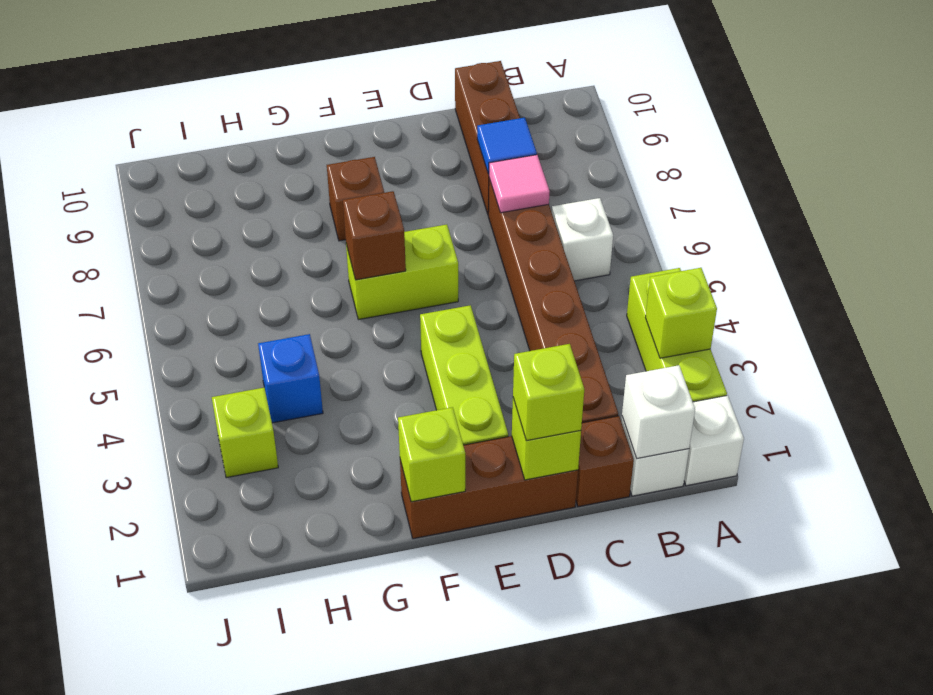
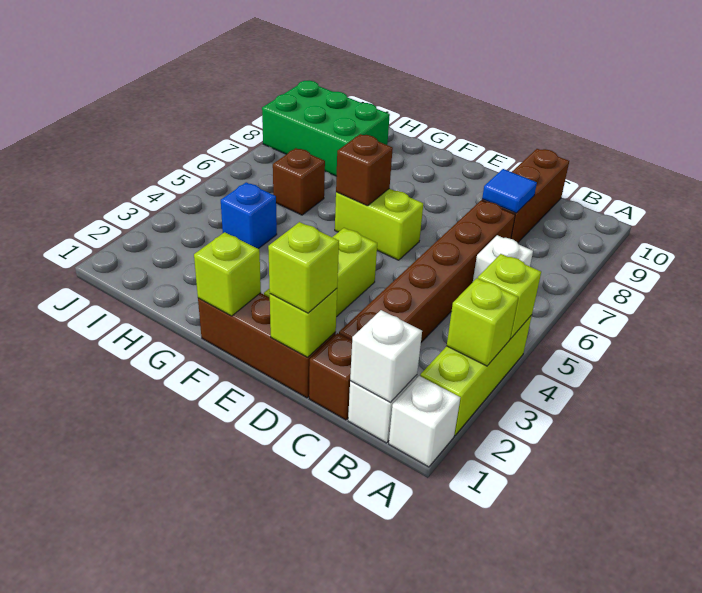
pink tile C7 level 2 -> none
brown brick F8 level 1 -> brown brick H6 level 1
none -> green brick H8:J9 level 1
lime brick I3 level 1 -> lime brick A4 level 2

